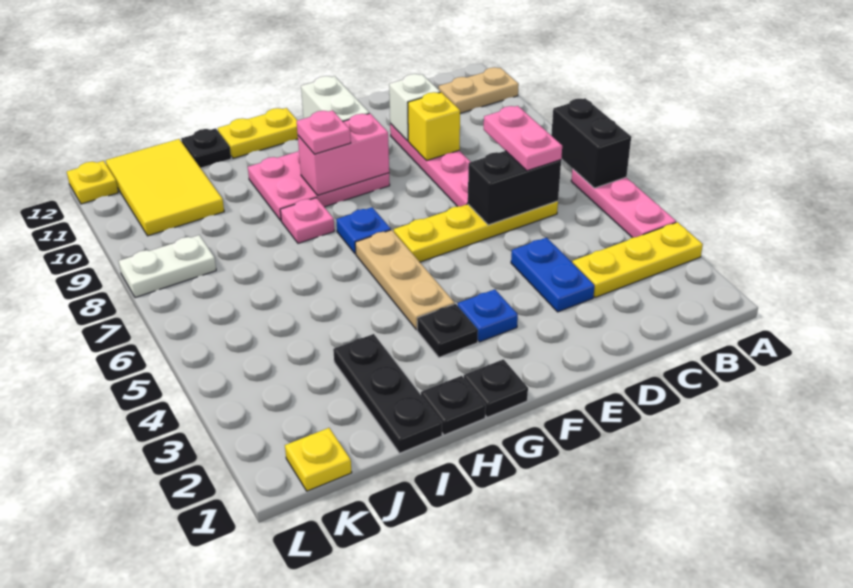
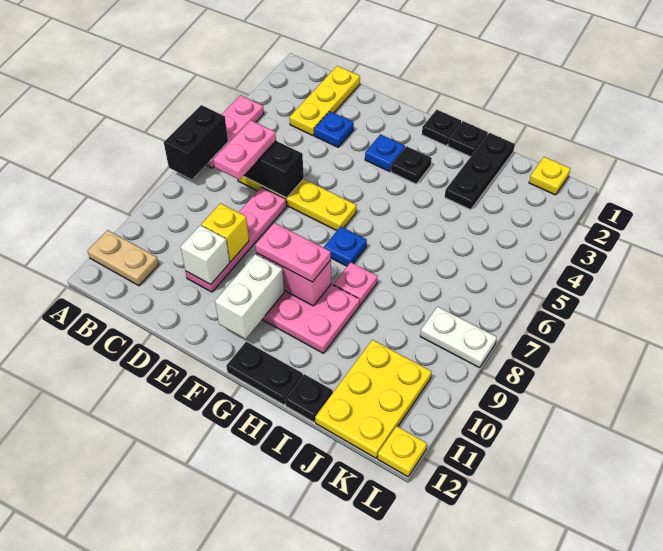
yellow plate A3:C3 level 1 -> yellow plate C1:C3 level 1
blue plate D3:D4 level 1 -> blue plate D3 level 1
tan plate G4:G6 level 1 -> none
pink plate G9 level 3 -> pink plate F9:G9 level 3
yellow plate G12:H12 level 1 -> black plate G12:H12 level 1
yellow tile J10:K12 level 1 -> yellow plate J10:K12 level 1

